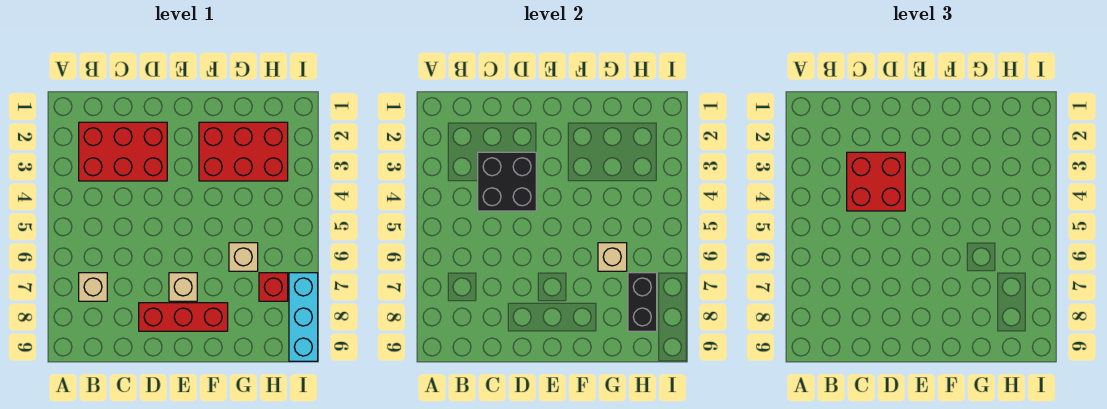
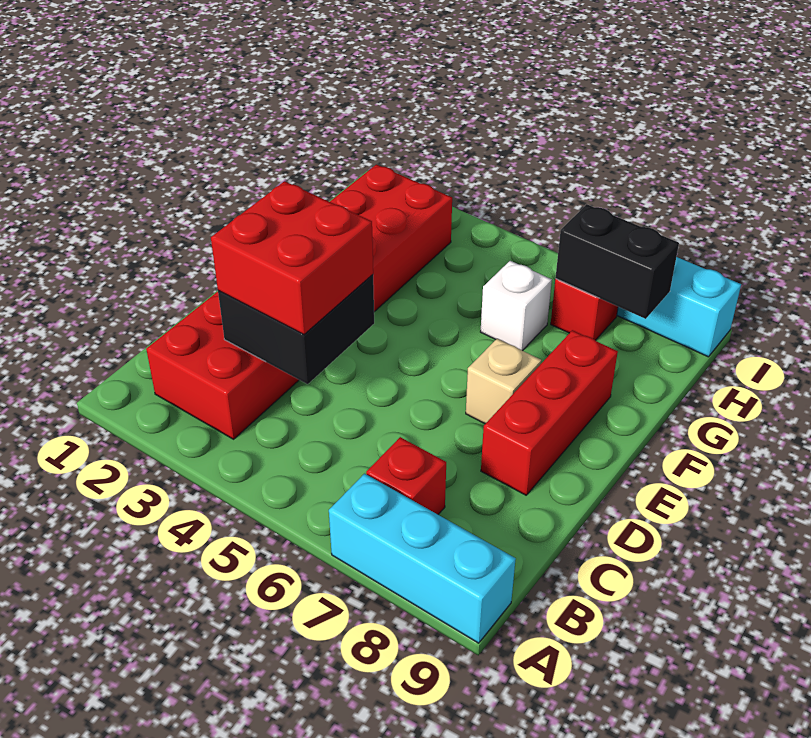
none -> cyan brick A7:A9 level 1
tan brick B7 level 1 -> red brick B7 level 1
tan brick G6 level 1 -> white brick G6 level 1
tan brick G6 level 2 -> none

